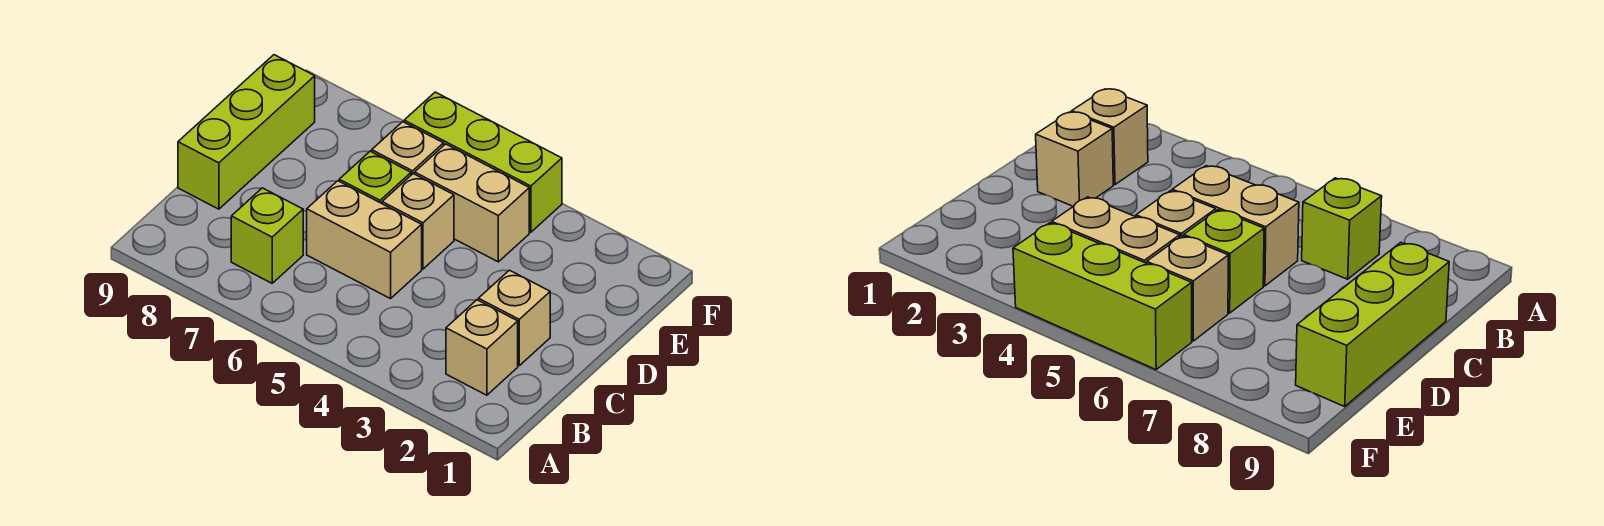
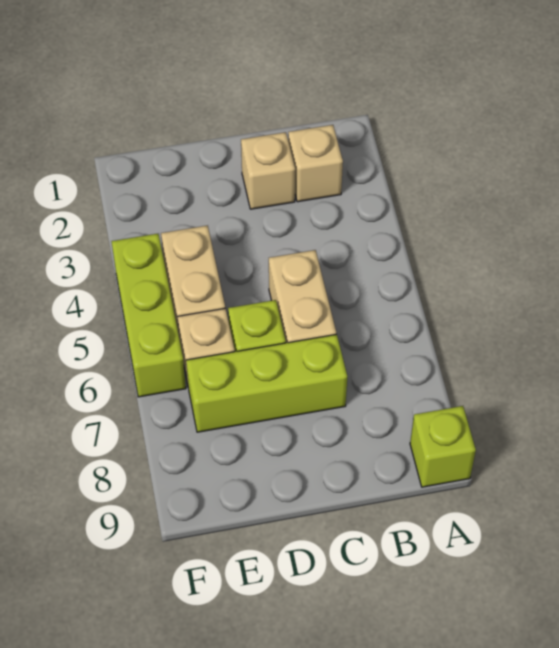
lime brick B7 level 1 -> lime brick A9 level 1
lime brick C9:E9 level 1 -> lime brick C7:E7 level 1
tan brick D5 level 1 -> none

